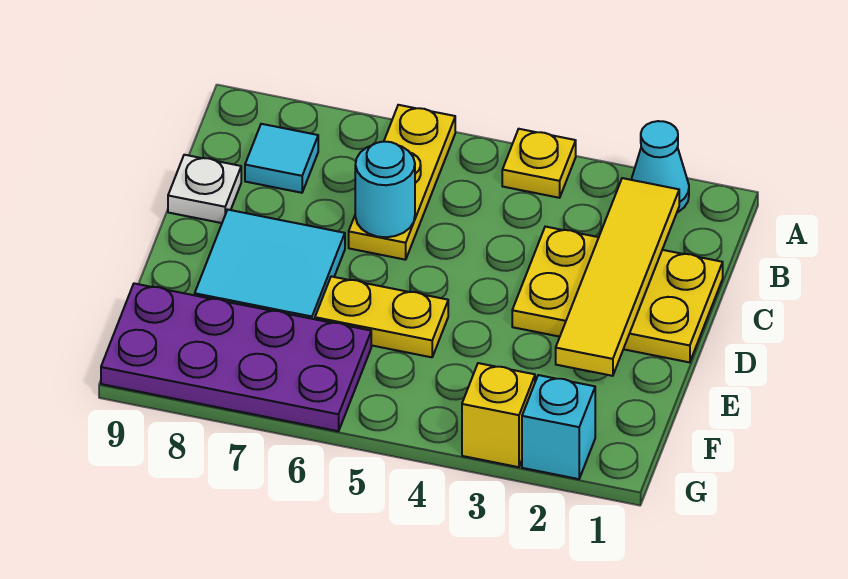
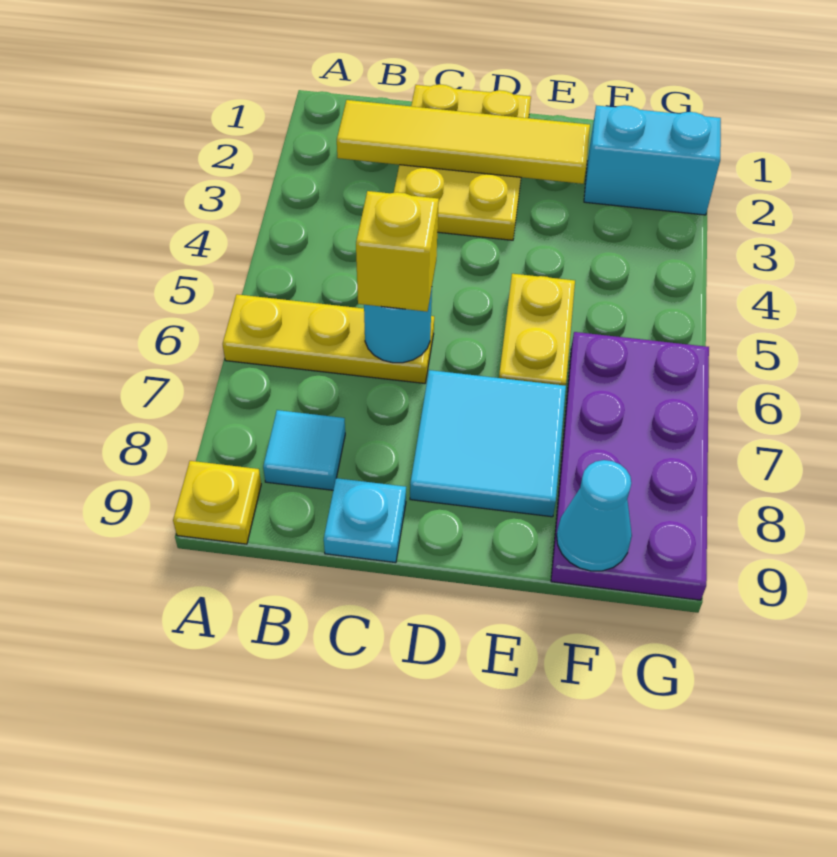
cyan cone A2 level 1 -> cyan cone F9 level 2
yellow plate A4 level 1 -> yellow plate A9 level 1
white plate C9 level 1 -> cyan plate C9 level 1
cyan brick G2 level 1 -> cyan brick F2:G2 level 1
yellow brick G3 level 1 -> yellow brick C6 level 3

